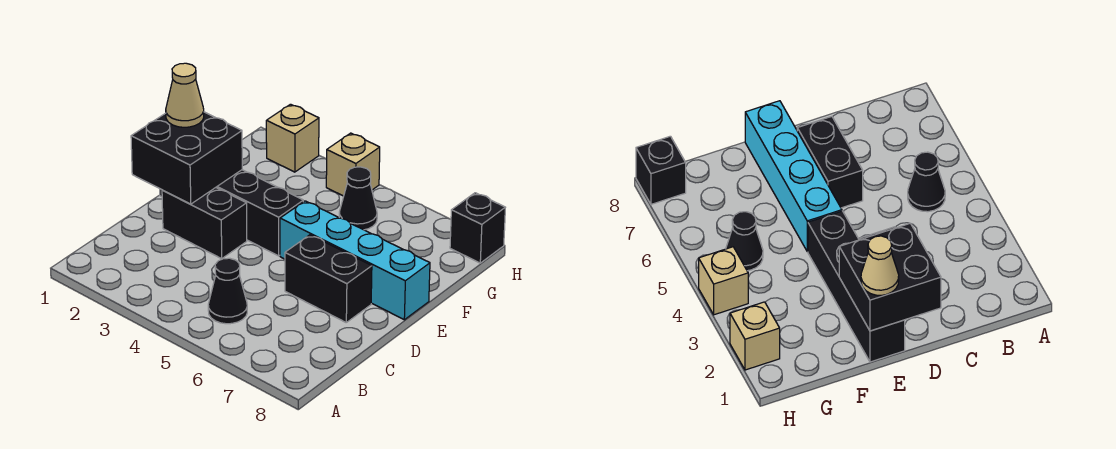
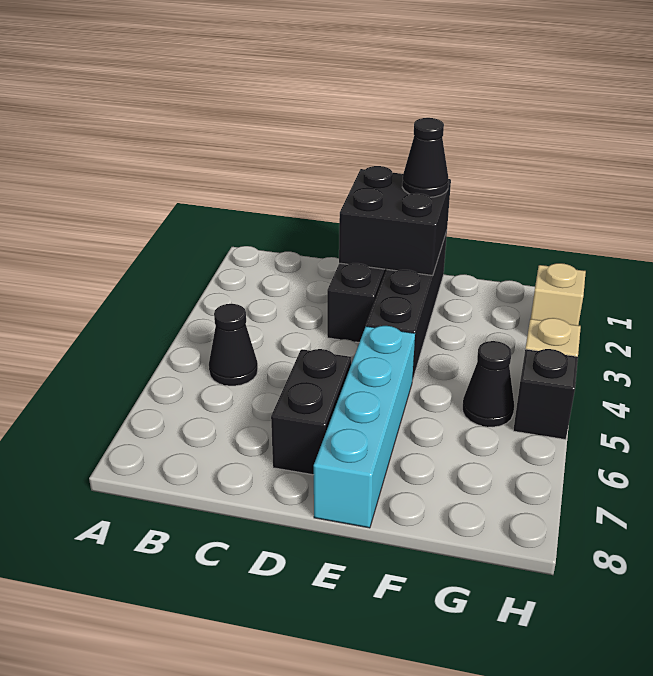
tan cone E1 level 3 -> black cone E1 level 3
black brick H8 level 1 -> black brick H5 level 1

